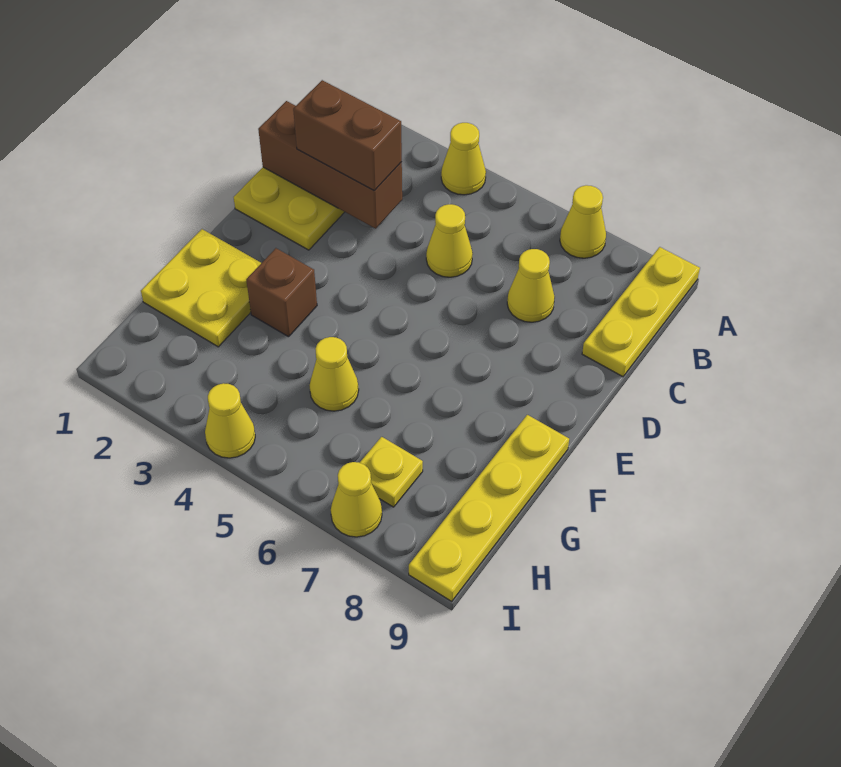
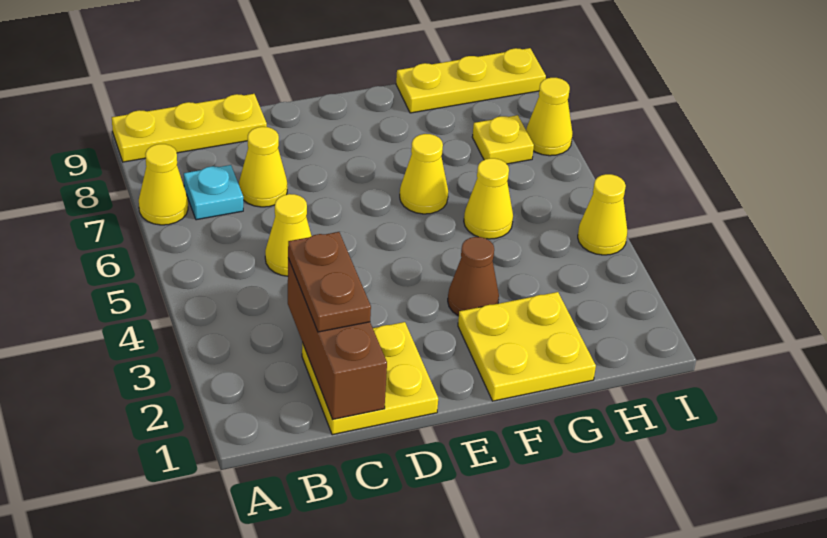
yellow cone A4 level 1 -> yellow cone F6 level 1
none -> cyan plate B7 level 1
brown brick C2:C3 level 3 -> brown plate C2:C3 level 3
brown brick F3 level 1 -> brown cone F3 level 1
yellow plate F9:I9 level 1 -> yellow plate G9:I9 level 1

